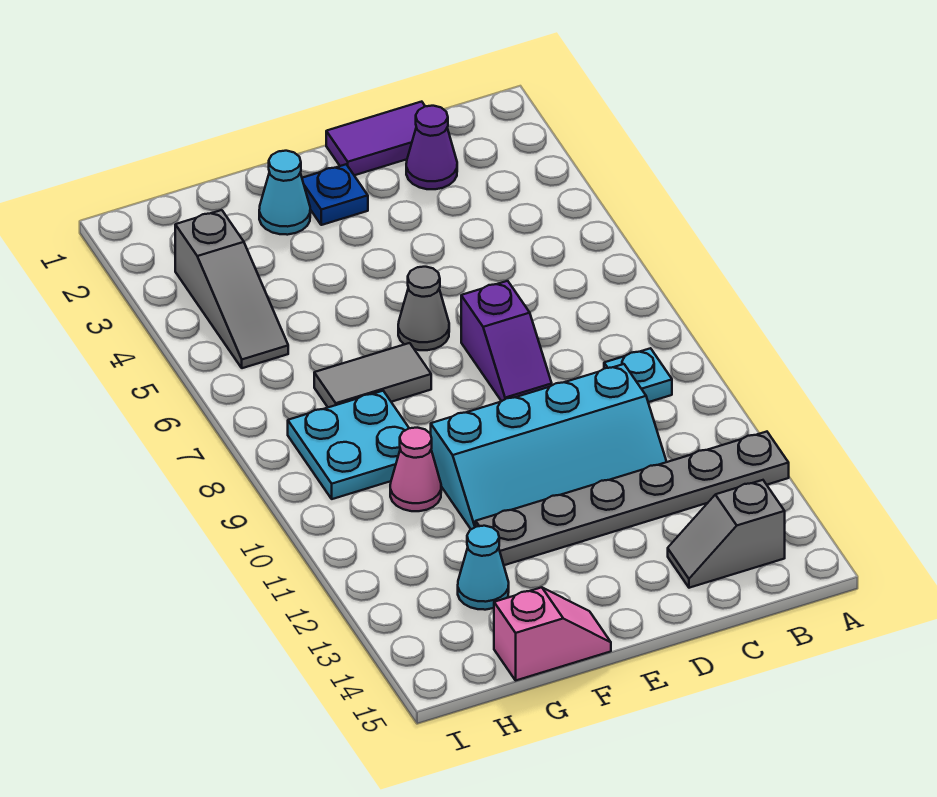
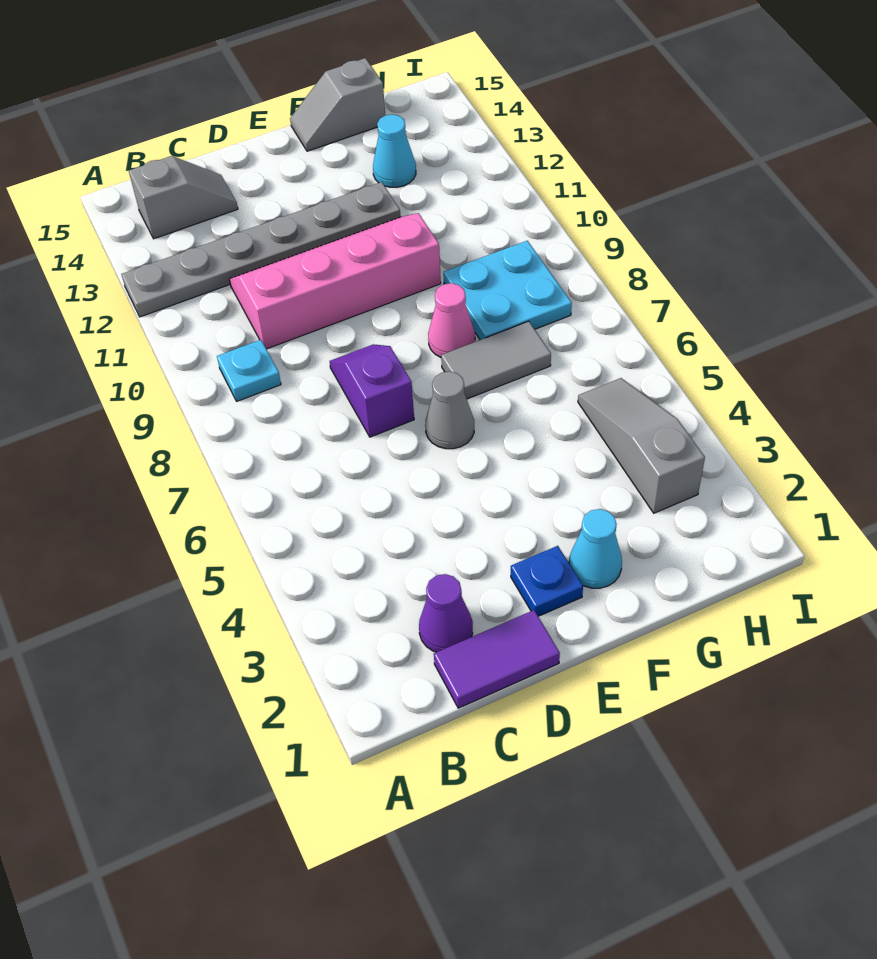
cyan slope C10:F11 level 1 top 10 -> pink slope C10:F11 level 1 top 10
pink slope F15:G15 level 1 top G -> grey slope F15:G15 level 1 top G
pink cone G10 level 1 -> pink cone F8 level 1

